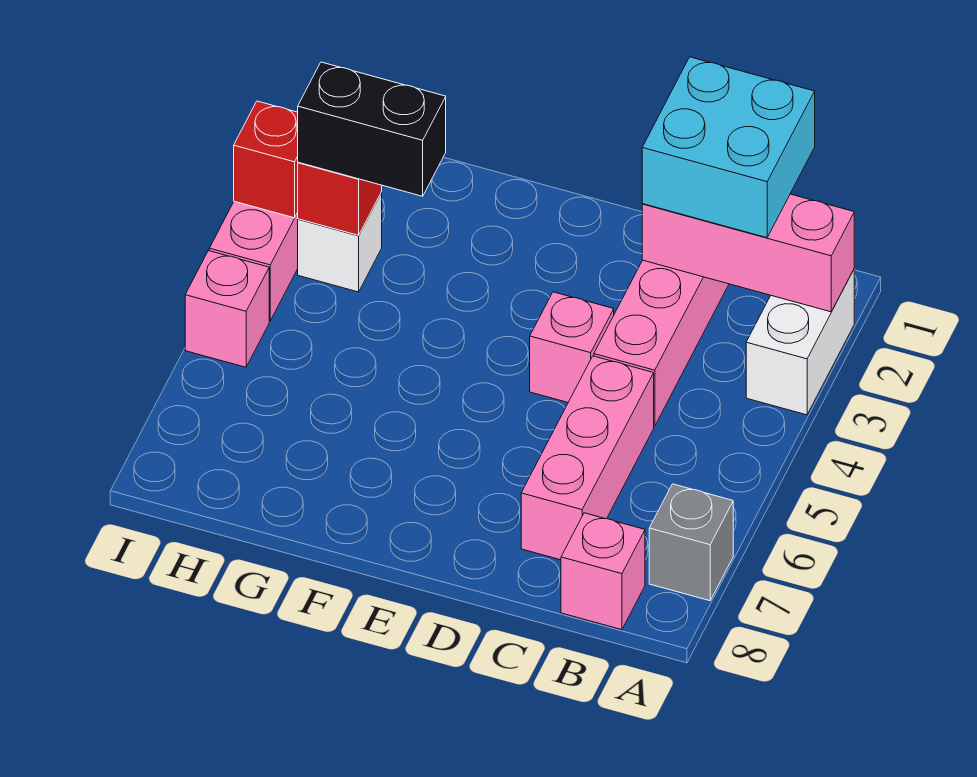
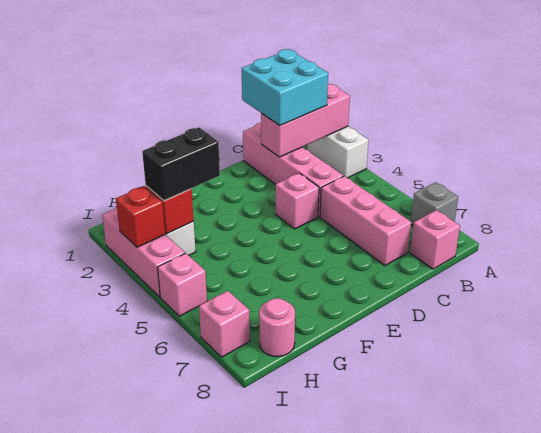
none -> pink round brick H8 level 1
none -> pink brick I7 level 1

